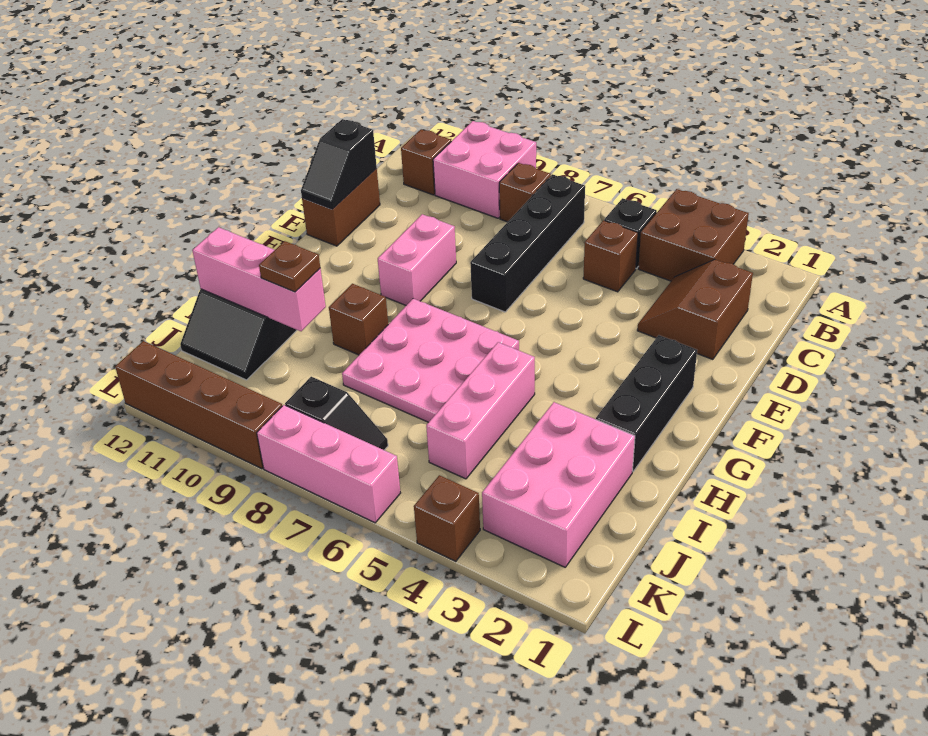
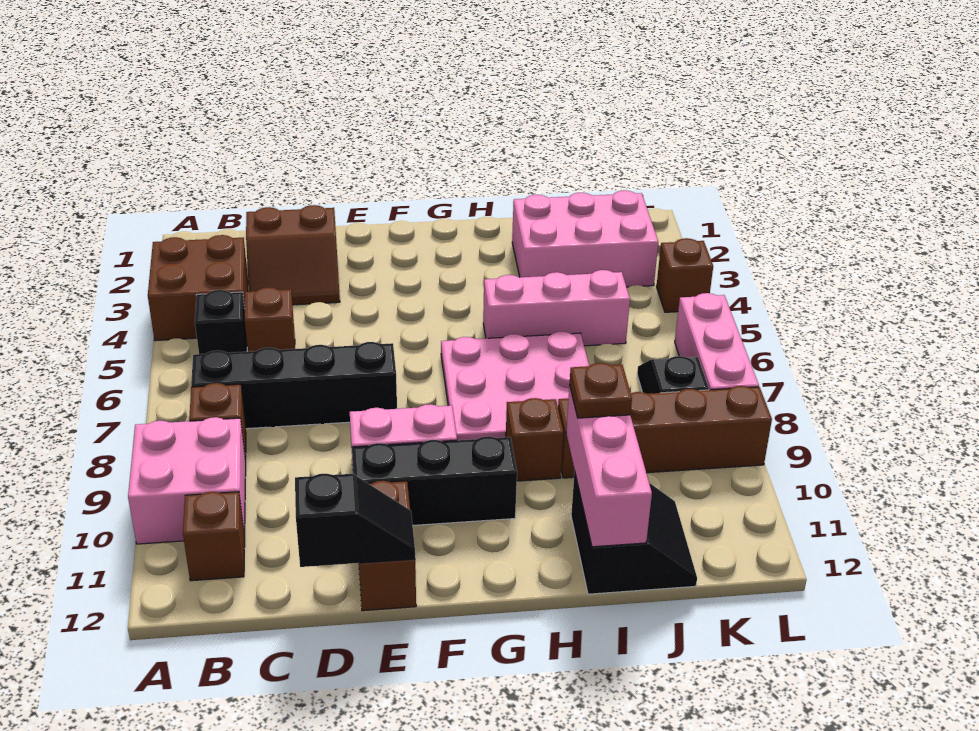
brown brick D12:E12 level 1 -> brown brick E11:E12 level 1
black brick F2:H2 level 1 -> black brick E10:G10 level 1
brown brick L9:L12 level 1 -> brown brick I9:L9 level 1

